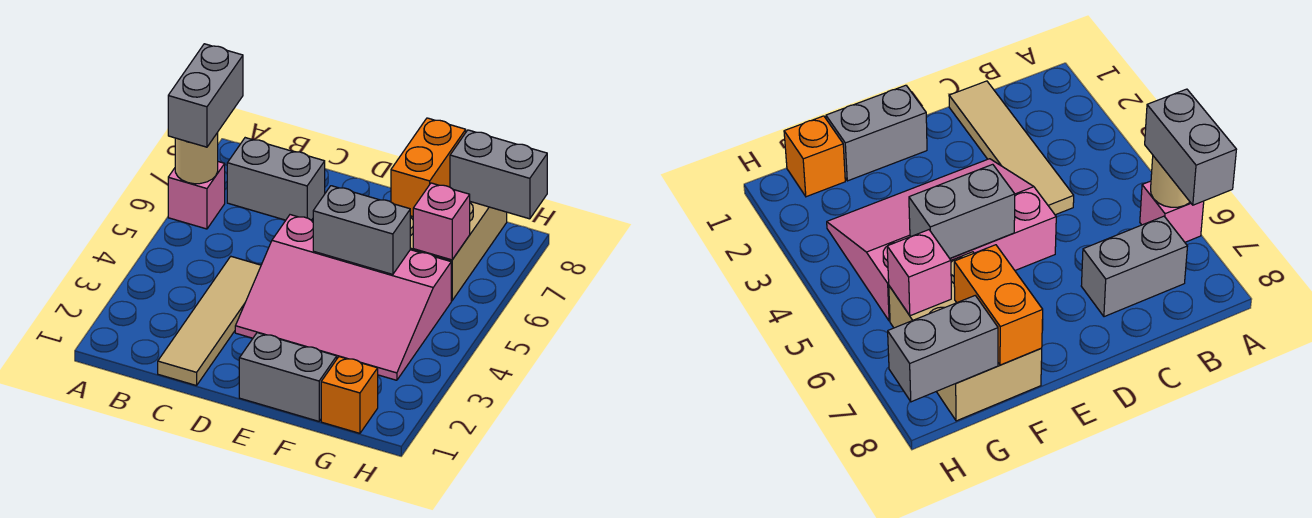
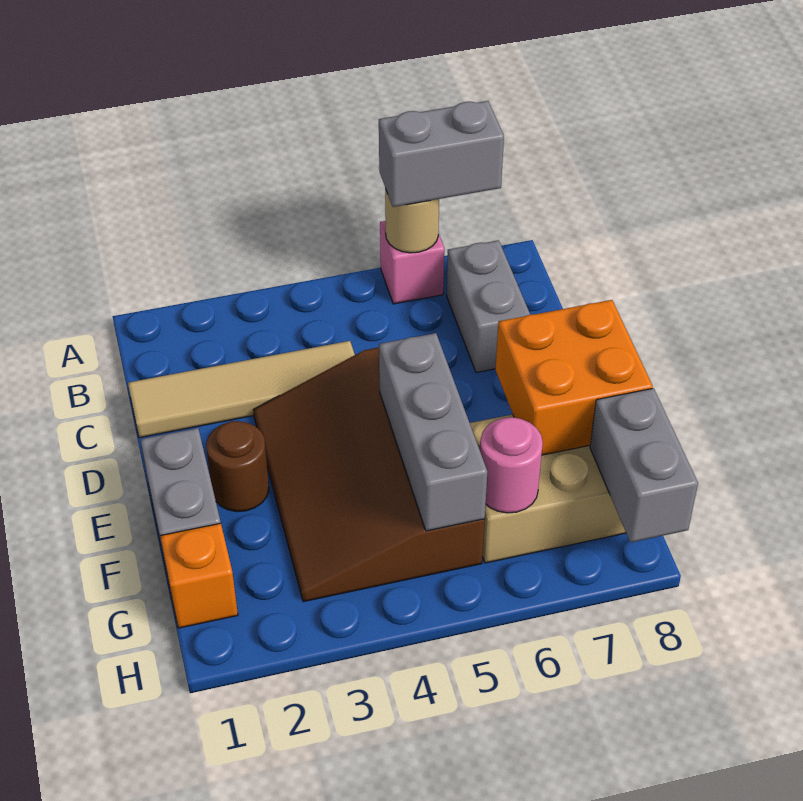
pink slope D3:G5 level 1 top 5 -> brown slope D3:G5 level 1 top 5
none -> brown round brick E2 level 1
grey brick E5:F5 level 2 -> grey brick E5:G5 level 2
orange brick F7:F8 level 2 -> orange brick E7:F8 level 2
pink brick G6 level 2 -> pink round brick G6 level 2

